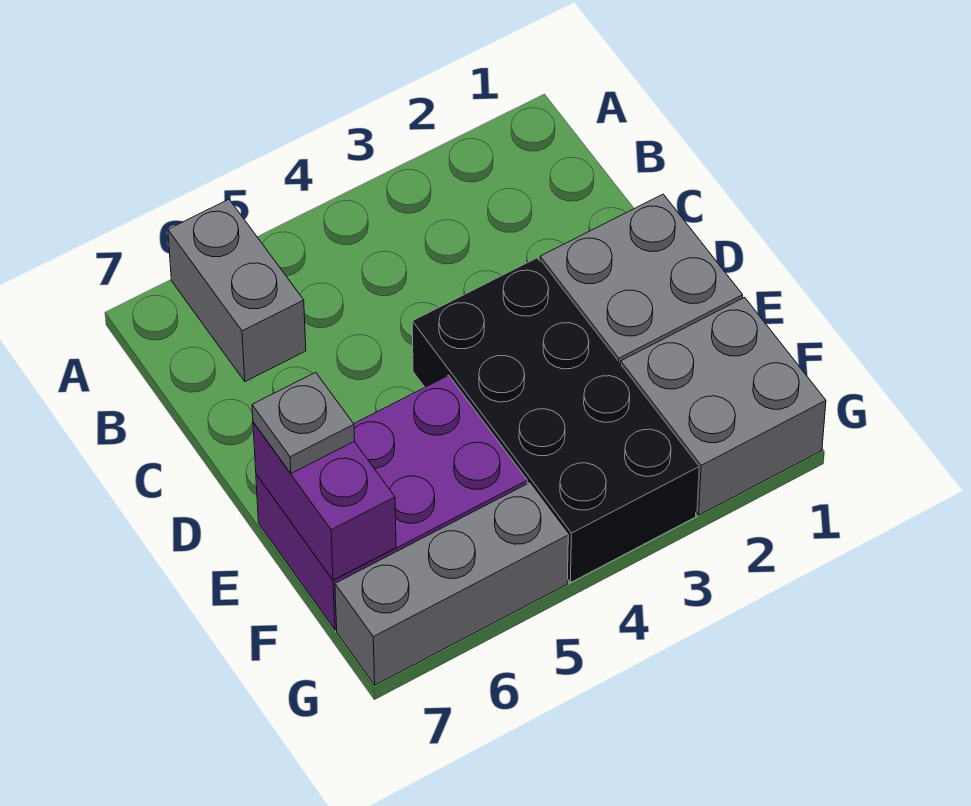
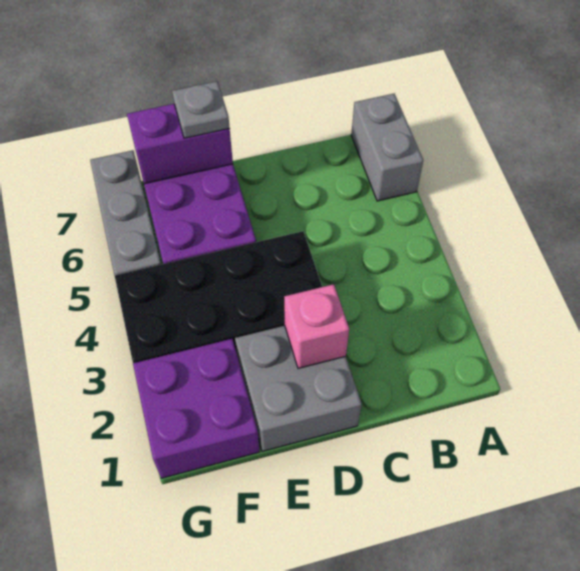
grey brick A6:B6 level 1 -> grey brick A6:A7 level 1
none -> pink brick D2 level 2
grey brick F1:G2 level 1 -> purple brick F1:G2 level 1

